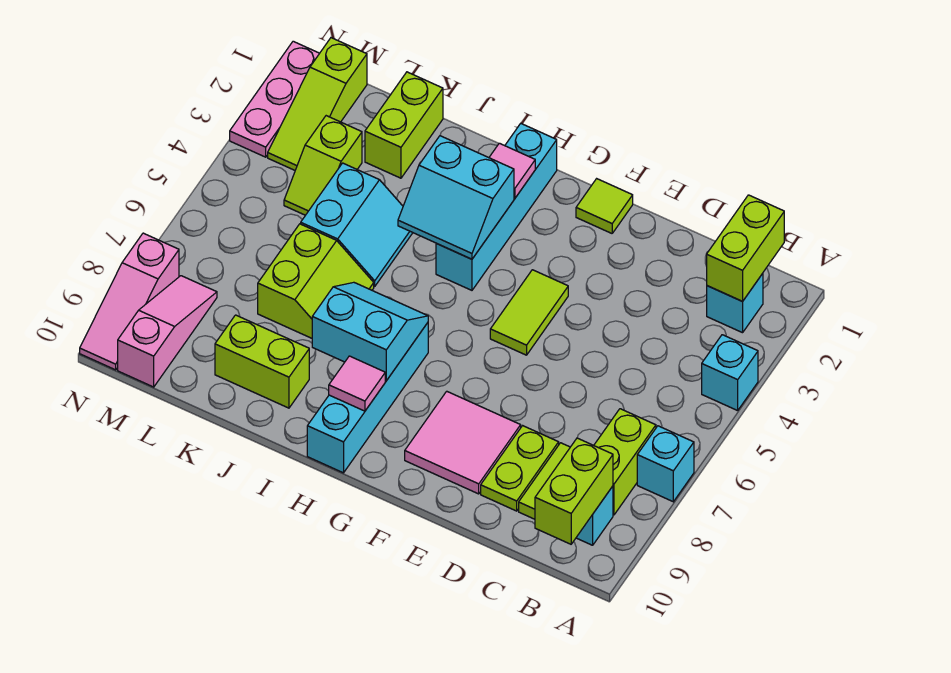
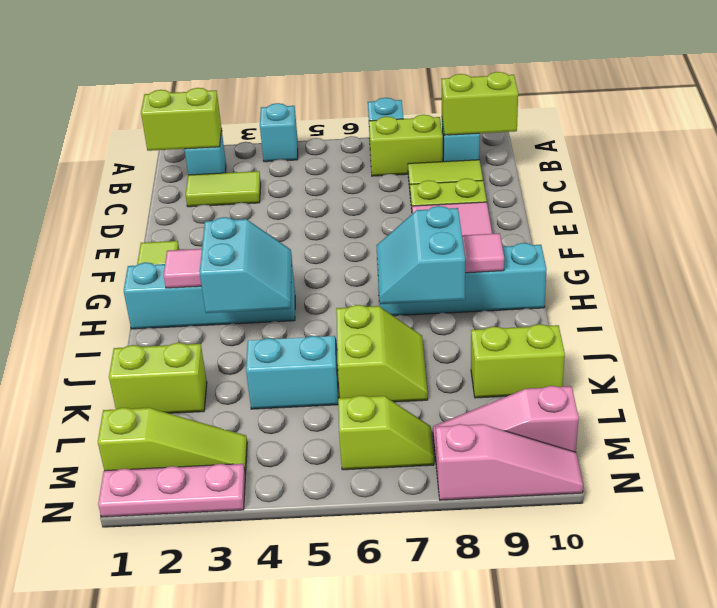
lime tile F4:F5 level 1 -> lime tile C2:C3 level 1
lime slope J6:K7 level 1 top K -> lime slope J6:K7 level 1 top 6
lime brick J9:K9 level 1 -> lime brick K9:K10 level 1
lime slope L3:L4 level 1 top 3 -> lime slope M6:M7 level 1 top 6

